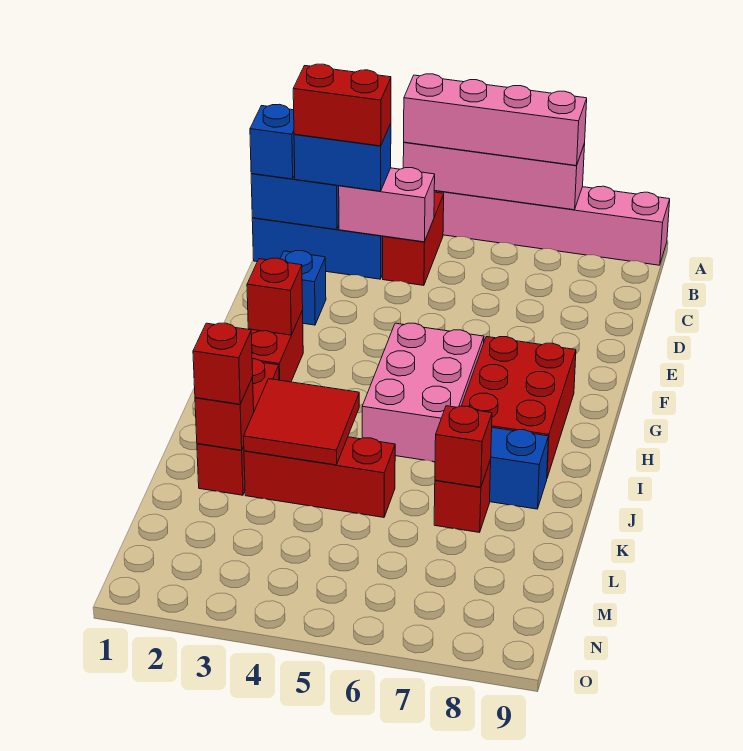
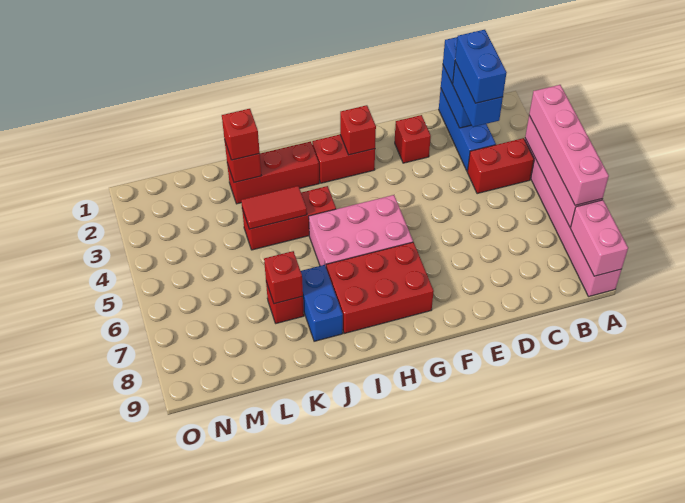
red brick C2:C3 level 4 -> blue brick C2:C3 level 4
pink brick C3:C4 level 2 -> pink brick A8:A9 level 2
blue brick E2 level 1 -> red brick E2 level 1
red tile J3:K4 level 2 -> red tile J4:K4 level 2
red brick K3:K5 level 1 -> red brick I4:K4 level 1

